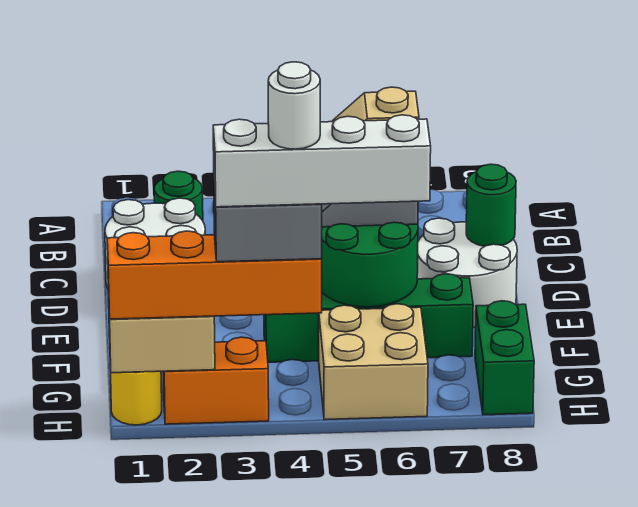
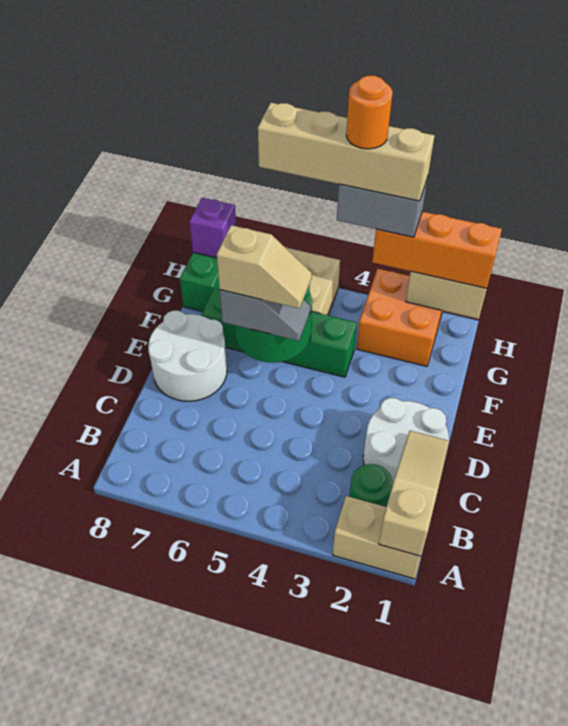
none -> tan brick A1:A2 level 1
none -> tan slope A1:C1 level 2 top A
green round brick D8 level 2 -> none
yellow round brick H1 level 1 -> none
orange brick H1:H4 level 3 -> orange brick H1:H3 level 3
orange brick H2:H3 level 1 -> orange brick G2:H3 level 1
white brick H3:H6 level 5 -> tan brick H3:H6 level 5
white round brick H4 level 6 -> orange round brick H4 level 6
none -> purple brick H8 level 2

